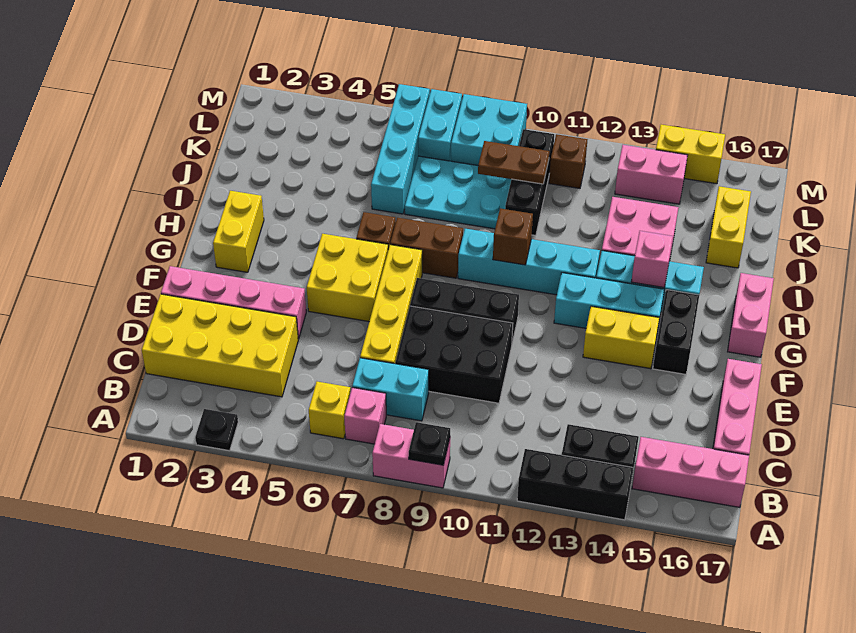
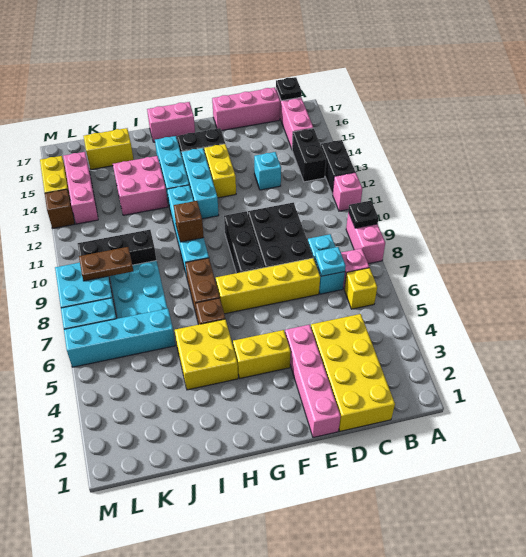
black plate A3 level 1 -> black plate B17 level 2
black brick A12:A14 level 1 -> black brick A12:A13 level 1
none -> cyan plate C7 level 2
none -> cyan brick D13 level 1
yellow brick F5:G6 level 1 -> yellow brick H4:I5 level 1
yellow brick G2:H2 level 1 -> yellow brick F4:G4 level 1
pink brick H14 level 2 -> pink brick A11 level 1
brown plate K9:K10 level 2 -> brown plate K9:L9 level 2
brown brick L11 level 1 -> brown brick M13 level 1
pink brick L13:L14 level 1 -> pink brick L13:L15 level 1

